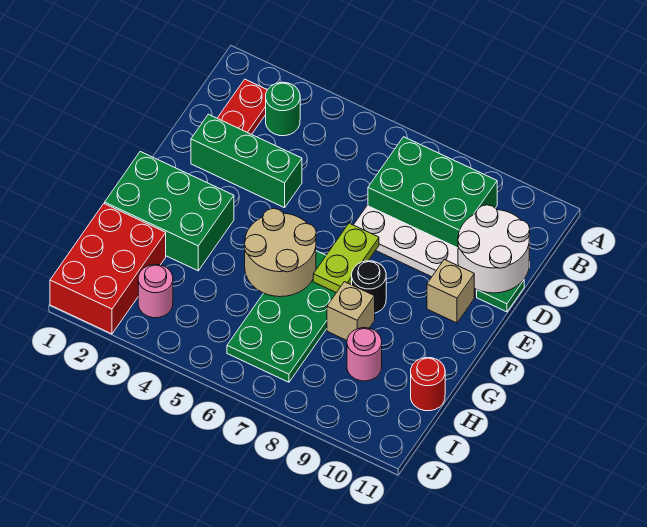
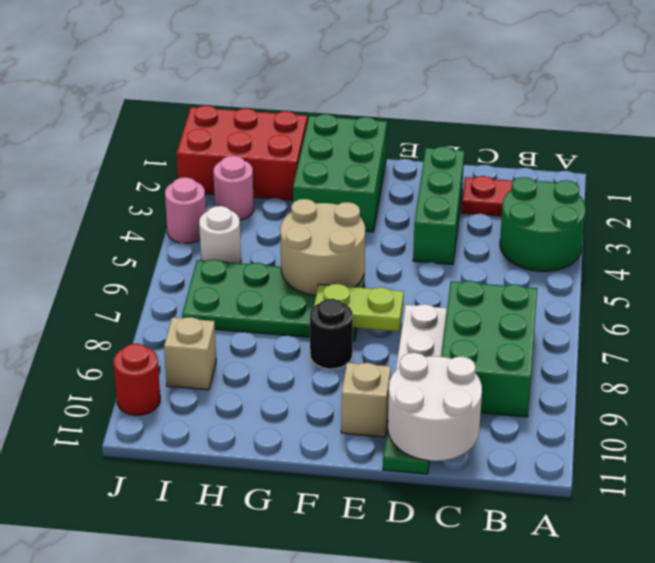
green round brick B3 level 1 -> green round brick A3:B4 level 1
tan brick G8 level 1 -> tan brick I9 level 1
pink round brick H9 level 1 -> pink round brick J4 level 1
red round brick H11 level 1 -> red round brick J10 level 1
none -> white round brick I5 level 1

